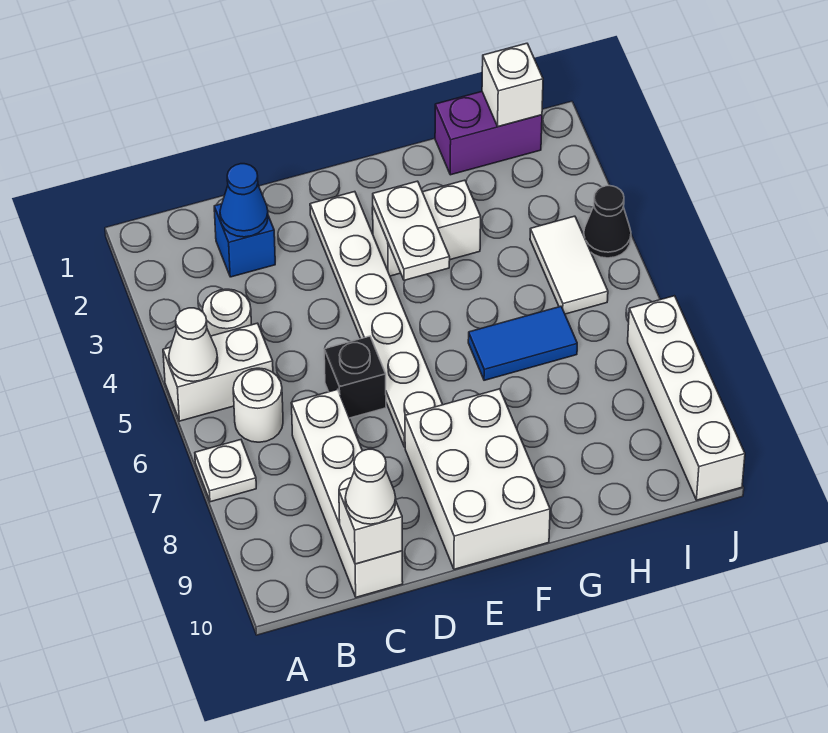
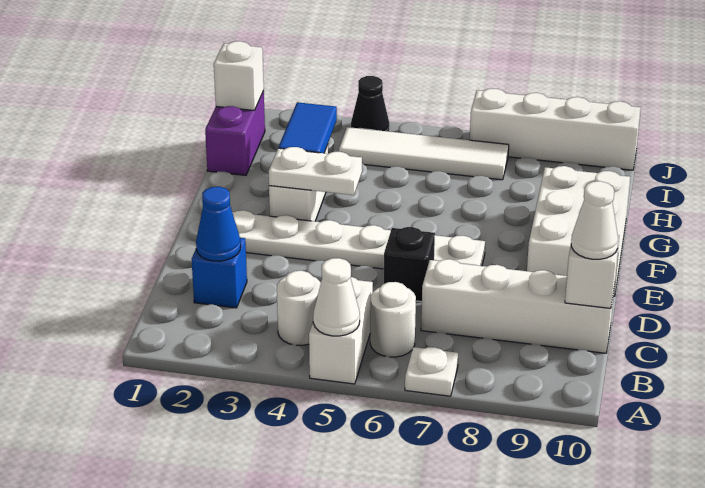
white brick E8:F10 level 1 -> white brick E9:G10 level 1
blue tile G6:H6 level 1 -> blue tile G3:H3 level 2
white tile I4:I5 level 1 -> white tile I4:I7 level 1

